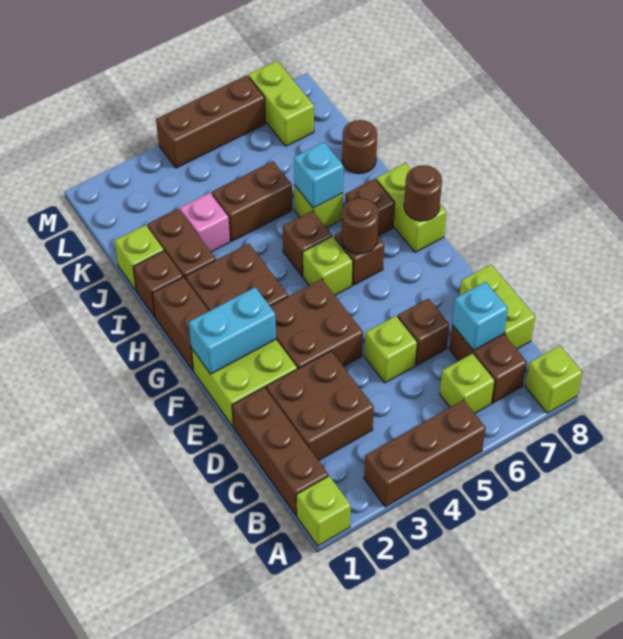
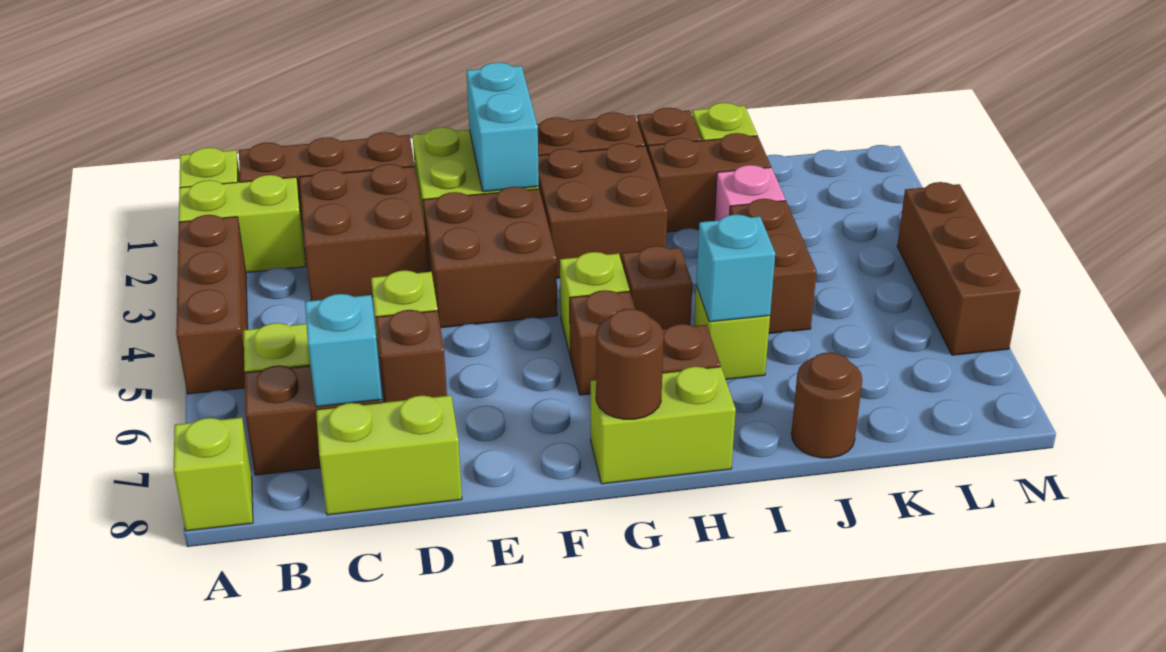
brown round brick G6 level 2 -> none
lime brick L7:M7 level 1 -> lime brick A2:B2 level 1

